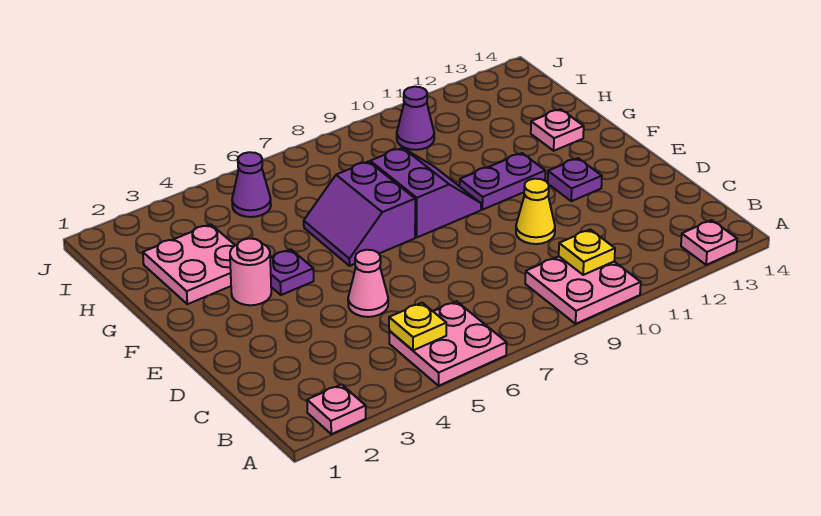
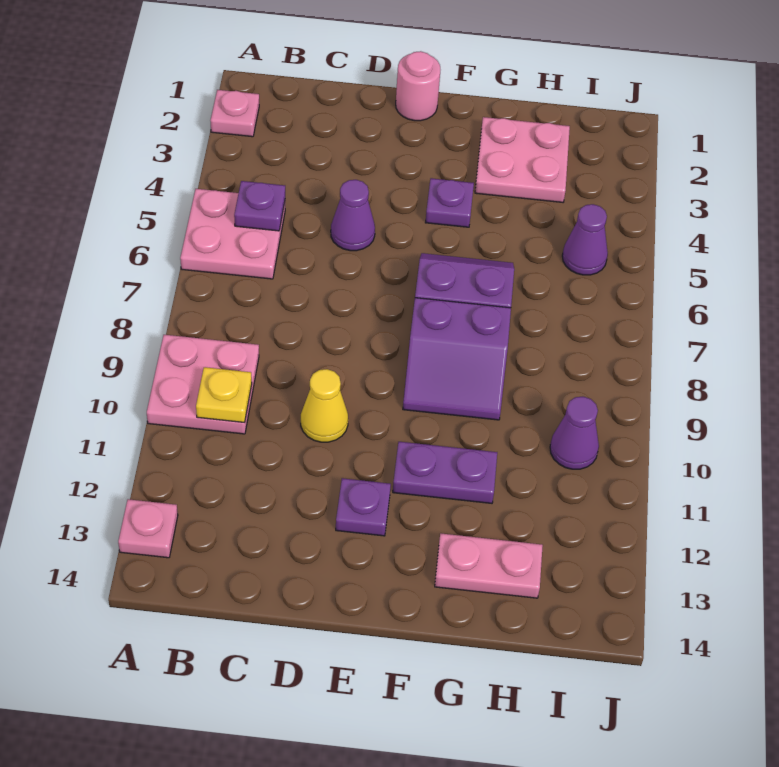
yellow plate B5 level 2 -> purple plate B5 level 2
pink cone D5 level 1 -> purple cone D5 level 1
pink round brick F3 level 1 -> pink round brick E1 level 1
purple plate F10:F11 level 1 -> purple plate F11:G11 level 1
pink plate G13 level 1 -> pink plate G13:H13 level 1

